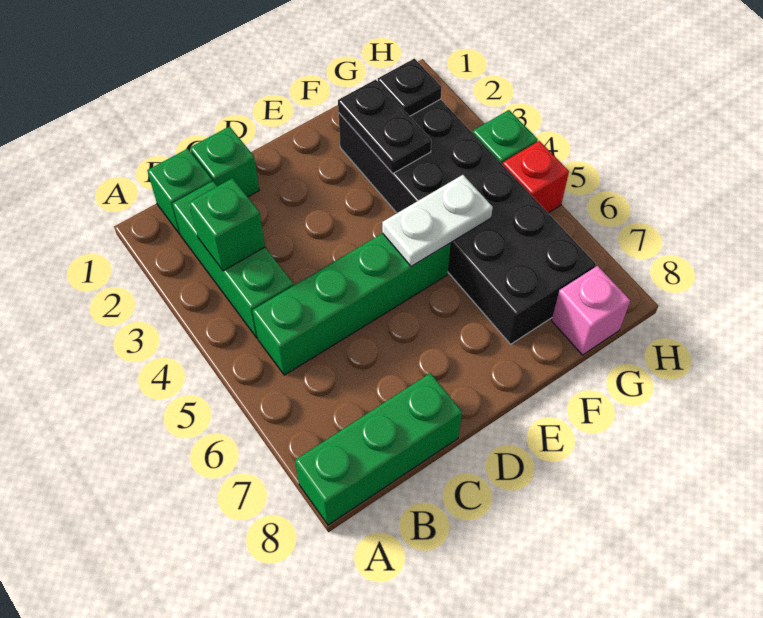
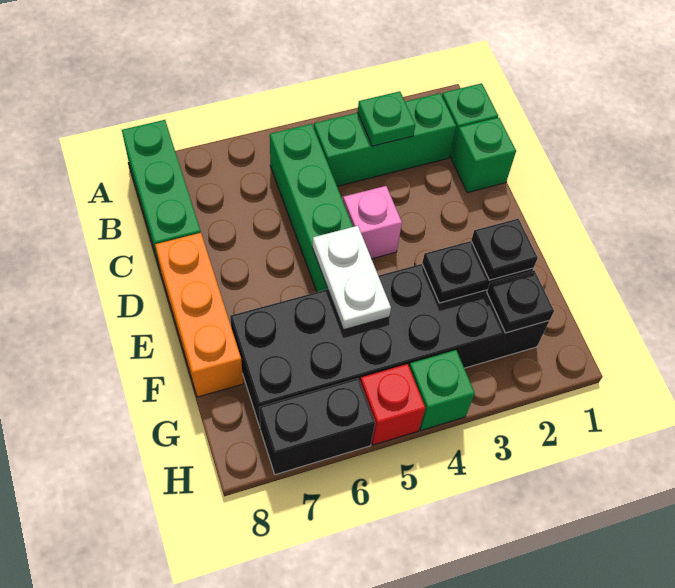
green brick B3 level 2 -> green plate B3 level 2
none -> orange brick D8:F8 level 1
none -> black plate F2 level 3
pink brick G8 level 1 -> pink brick D4 level 1
none -> black brick H6:H7 level 1

